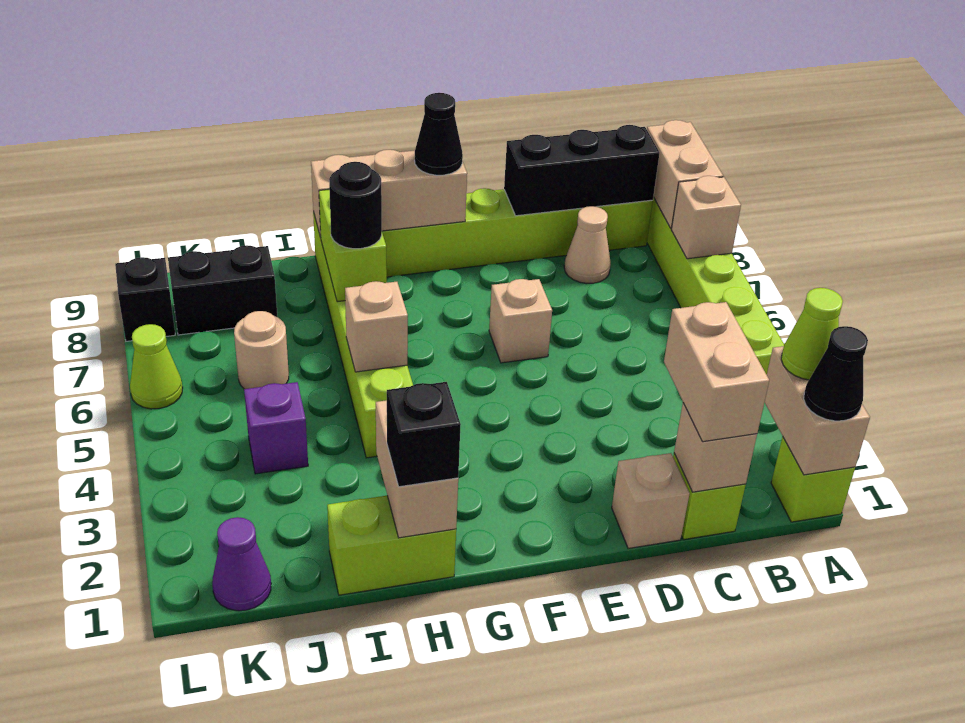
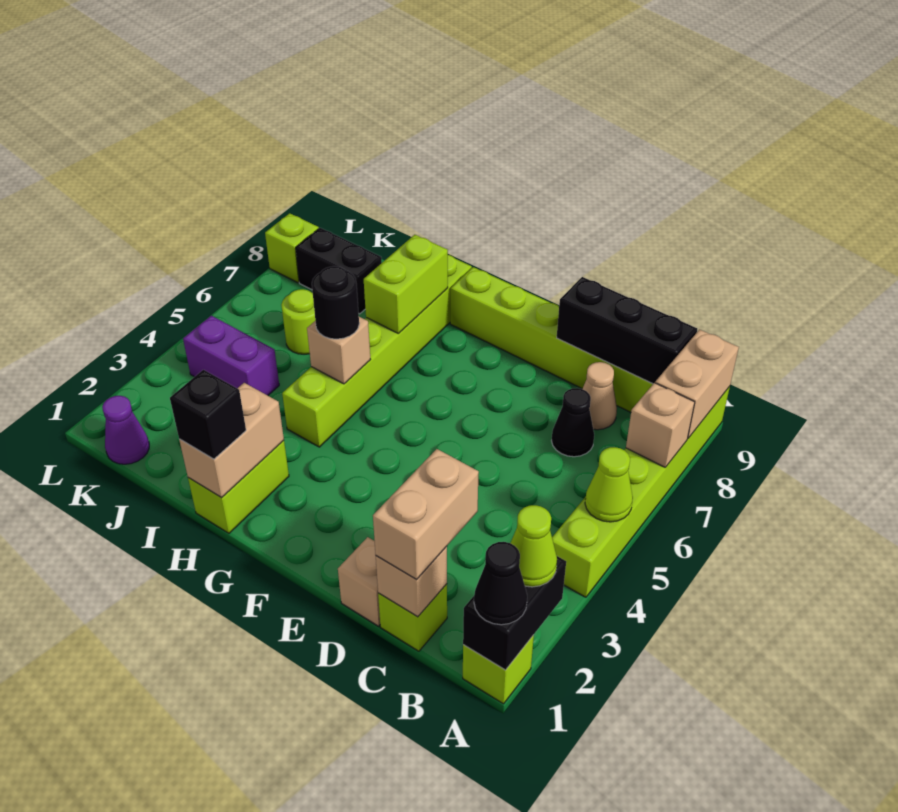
tan brick A1:A2 level 2 -> black brick A1:A2 level 2
tan brick E6 level 1 -> none
tan brick F9:H9 level 2 -> none
black cone F9 level 3 -> black cone C7 level 1
lime brick H1:I1 level 1 -> lime brick H1:H2 level 1
black round brick H7 level 3 -> black round brick H5 level 3
purple brick J4 level 1 -> purple brick J4:K4 level 1
tan round brick J6 level 1 -> lime round brick J6 level 1
lime cone L6 level 1 -> lime cone A5 level 2
black brick L8 level 1 -> lime brick L8 level 1

